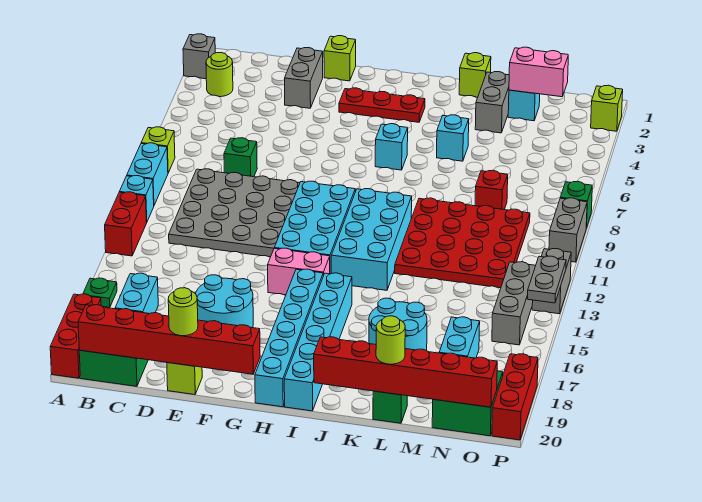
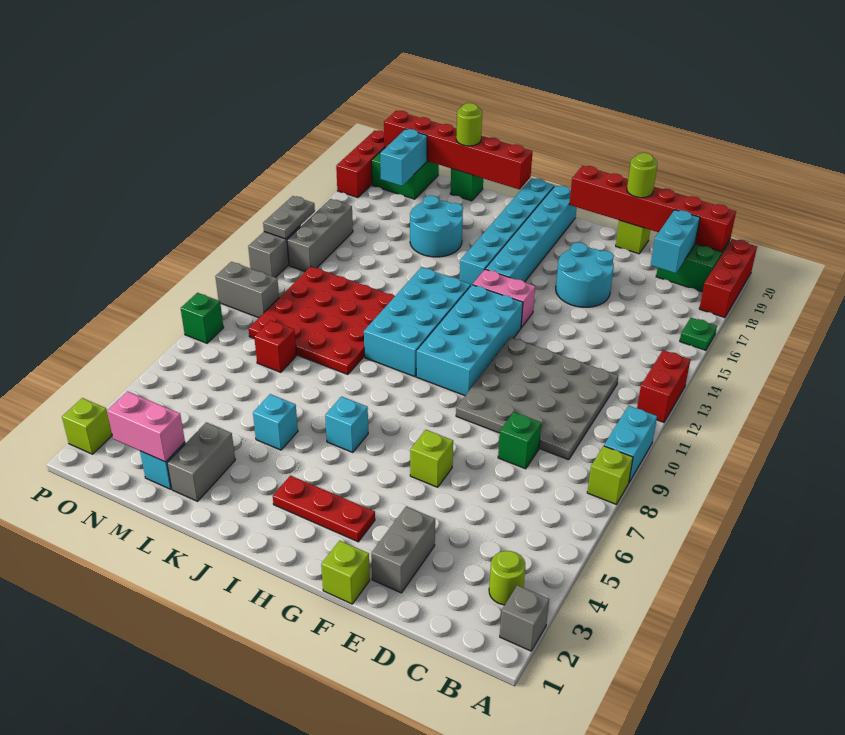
cyan brick A11 level 1 -> none
lime brick K1 level 1 -> lime brick F6 level 1
grey brick P9:P10 level 1 -> grey brick O10:P10 level 1

